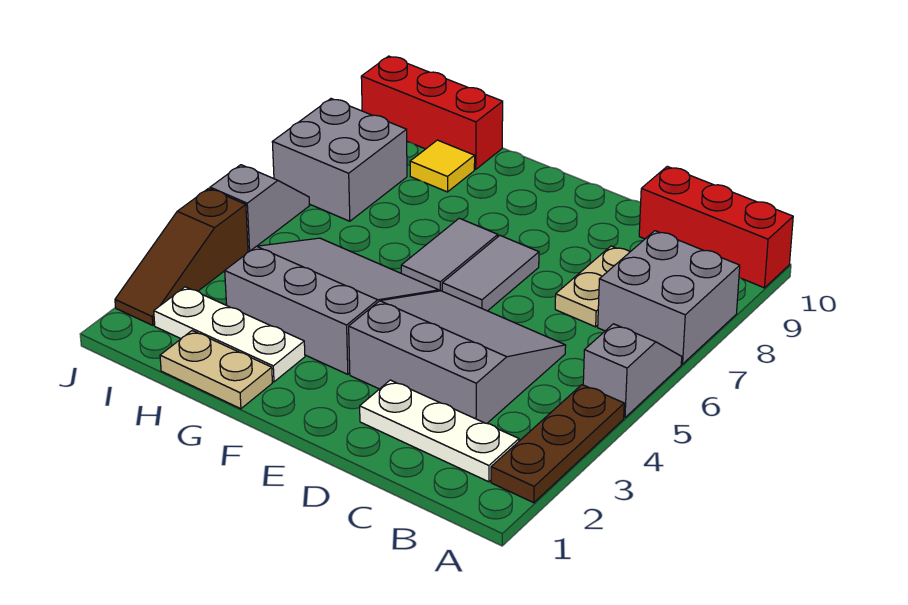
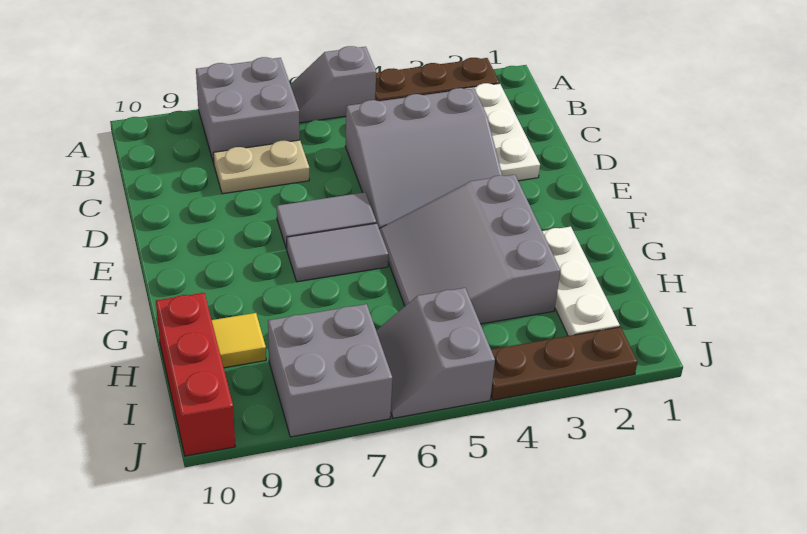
red brick A10:C10 level 1 -> none
grey slope C3:E5 level 1 top 3 -> grey slope C3:E5 level 1 top C
tan plate G1:H1 level 1 -> none
brown slope J2:J4 level 1 top 4 -> brown plate J2:J4 level 1
grey slope J5:J6 level 1 top 5 -> grey slope I5:J6 level 1 top 5

